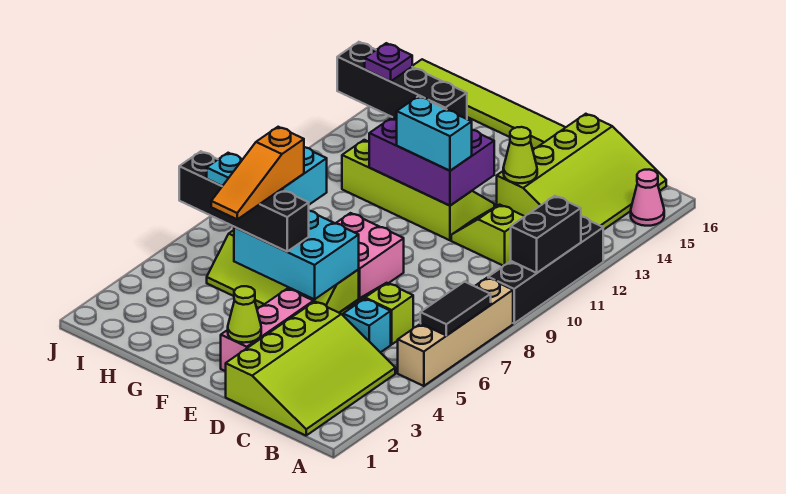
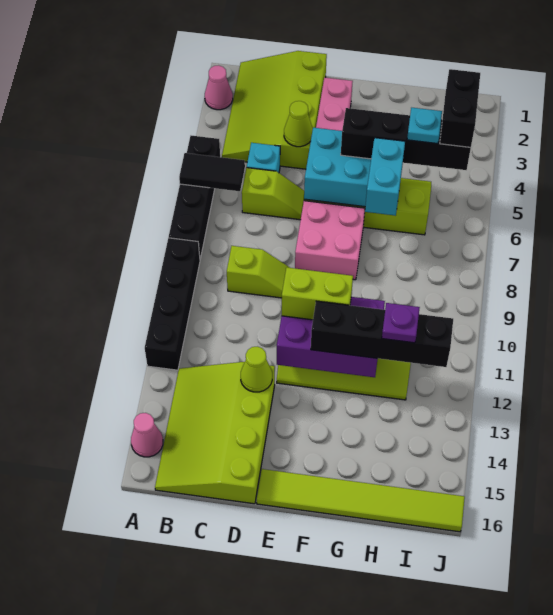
none -> pink cone A2 level 1
tan brick A5:A8 level 1 -> black brick A5:A8 level 1
black tile A6:A7 level 2 -> black tile A6:B6 level 2
black brick A10:A11 level 2 -> black brick I4:I5 level 4
lime slope C11:D11 level 1 top C -> lime slope C9:D9 level 1 top C
lime cone E2 level 2 -> lime cone D4 level 2
cyan brick E11:F11 level 3 -> lime brick E11:F11 level 3
orange slope G4:G6 level 4 top 6 -> none

